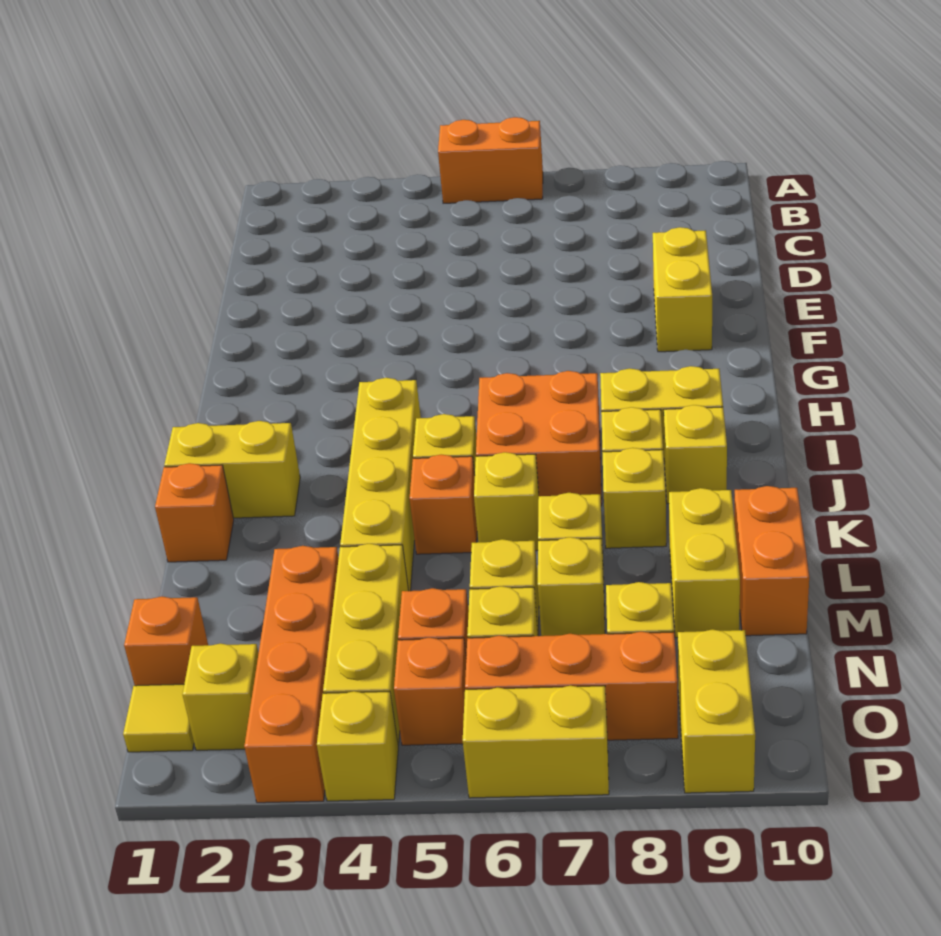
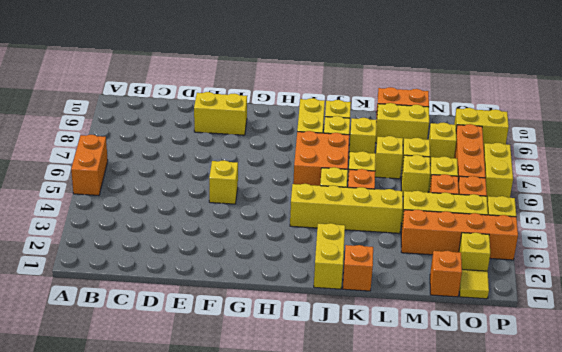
none -> yellow brick F5 level 1

